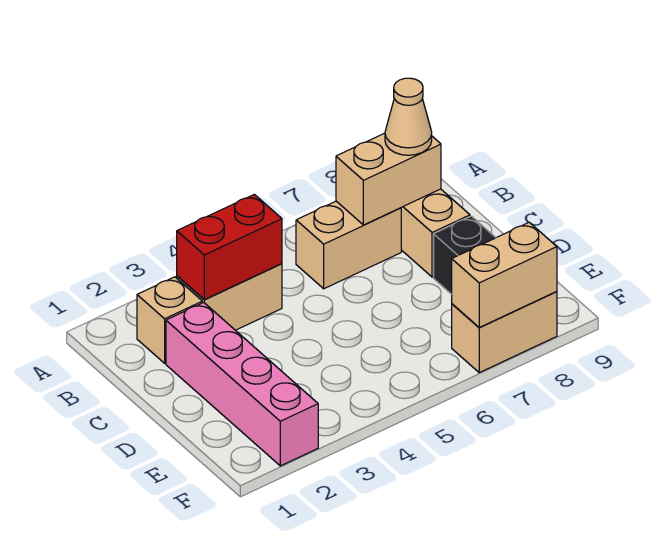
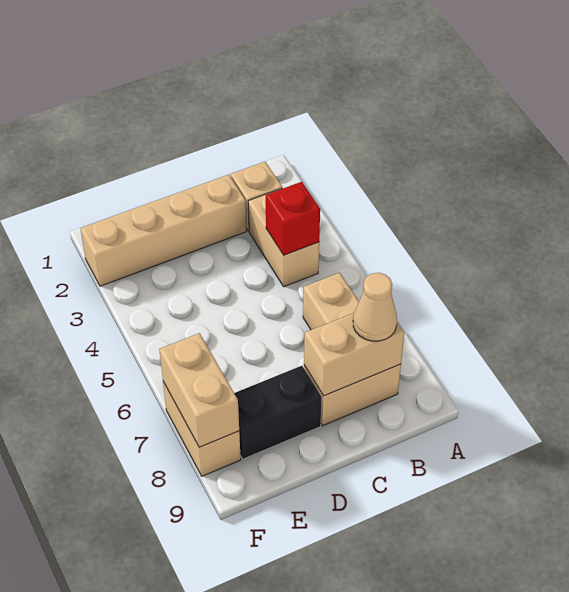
red brick B3:B4 level 2 -> red brick B4 level 2
tan brick B7:B8 level 2 -> tan brick B8:C8 level 2
pink brick C2:F2 level 1 -> tan brick C2:F2 level 1

